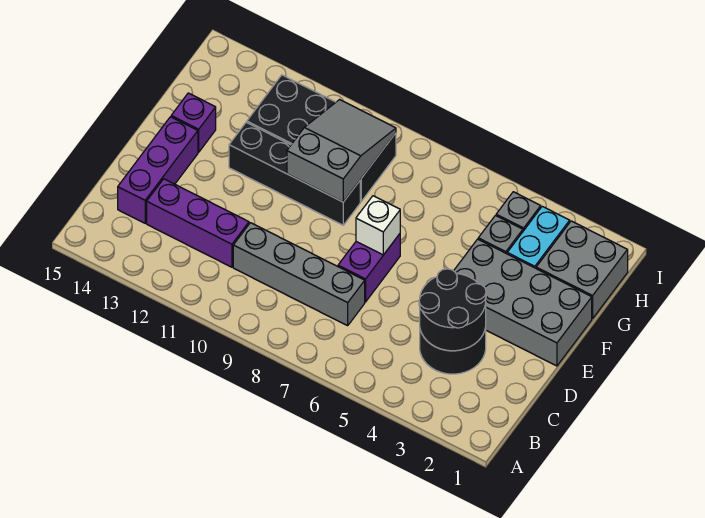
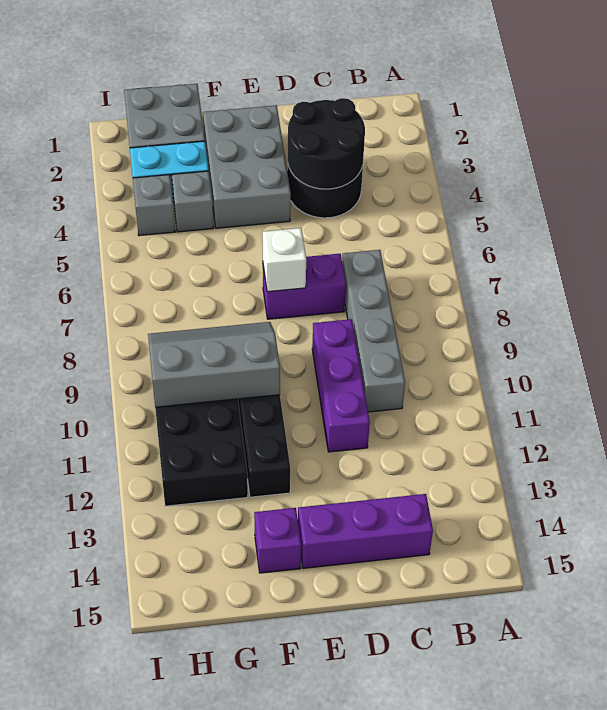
purple brick C11:C13 level 1 -> purple brick D9:D11 level 1
grey brick E1:F4 level 1 -> grey brick E2:F4 level 1
grey slope F9:H10 level 2 top F -> grey slope F9:H10 level 2 top 10

